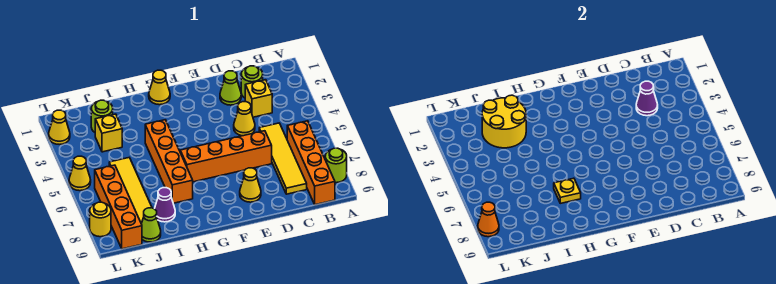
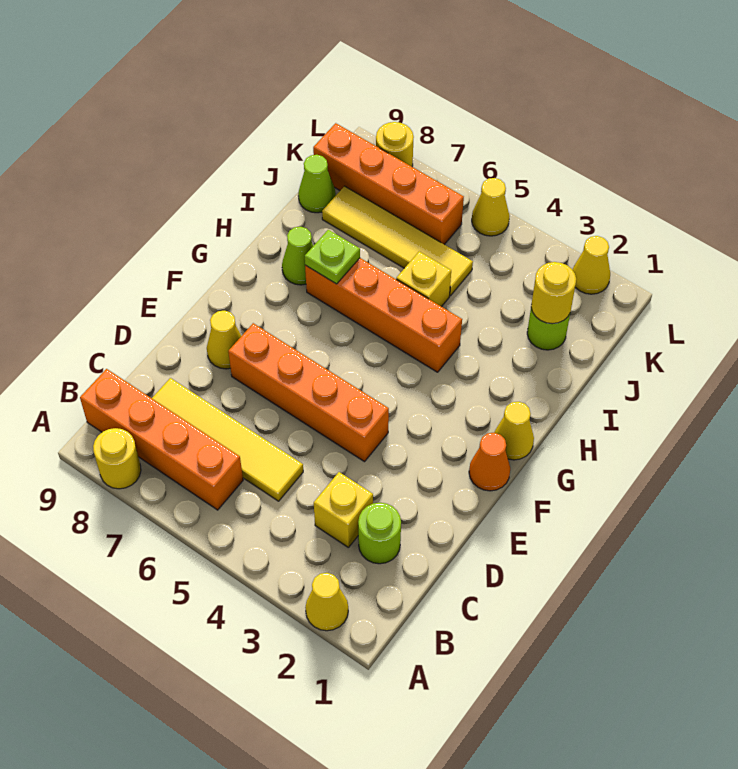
lime round brick A8 level 1 -> yellow round brick A8 level 1
purple cone C3 level 2 -> none
lime cone D2 level 1 -> lime cone H8 level 1
yellow cone D4 level 1 -> yellow cone A2 level 1
orange brick D6:G6 level 1 -> orange brick E4:E7 level 1
yellow plate H7 level 2 -> lime plate H7 level 2
yellow round brick I2:J3 level 2 -> yellow round brick J2 level 2
purple cone I8 level 1 -> none
yellow brick J3 level 1 -> yellow brick I5 level 1
orange cone L8 level 2 -> orange cone F1 level 1

